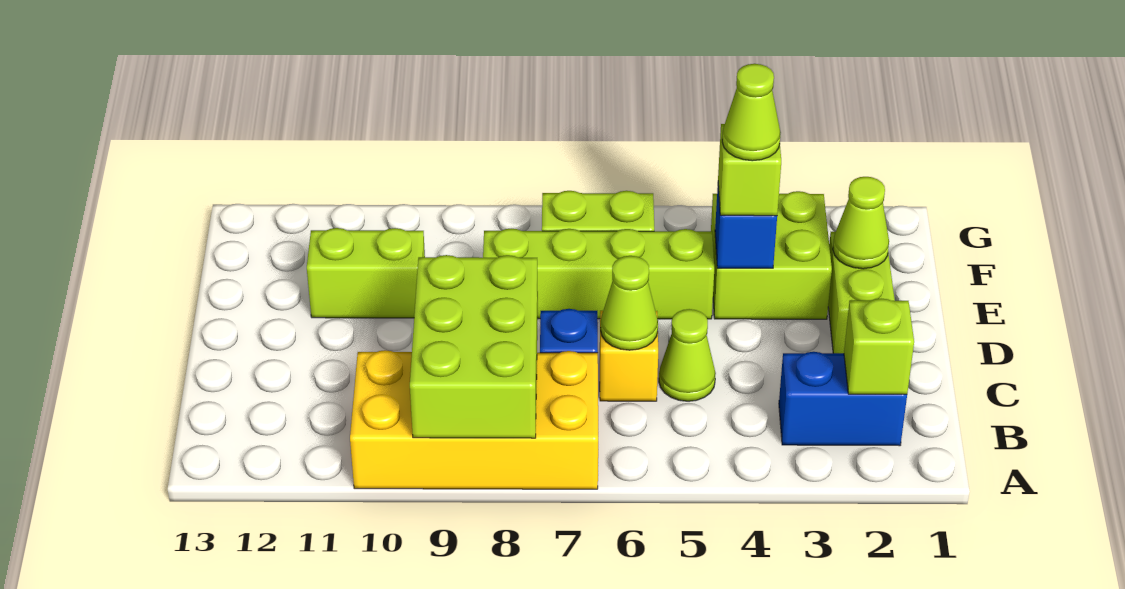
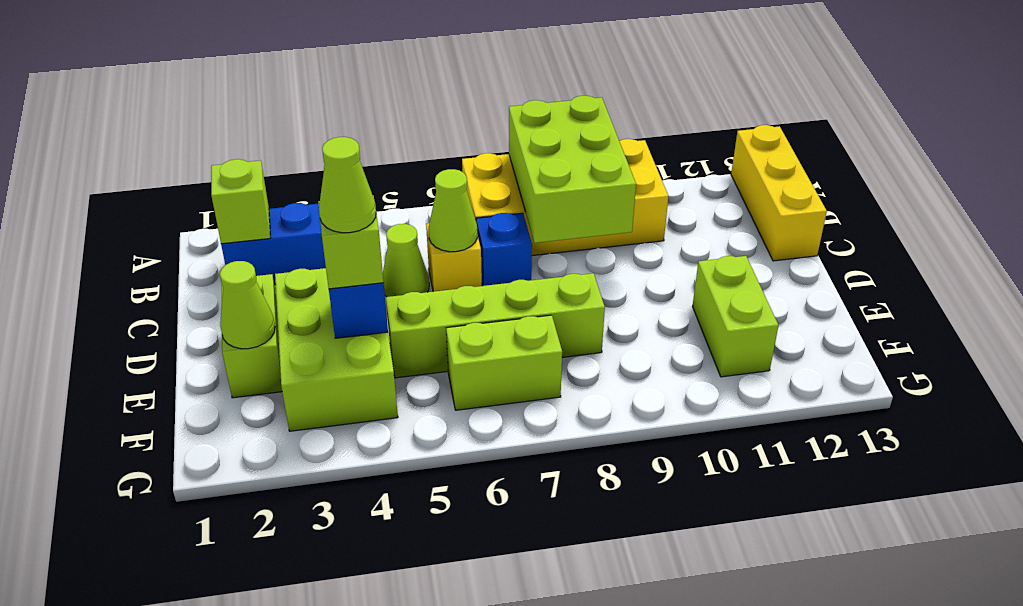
none -> yellow brick A13:C13 level 1
lime brick E3:F4 level 1 -> lime brick D3:F4 level 1
lime brick E10:E11 level 1 -> lime brick E11:F11 level 1

